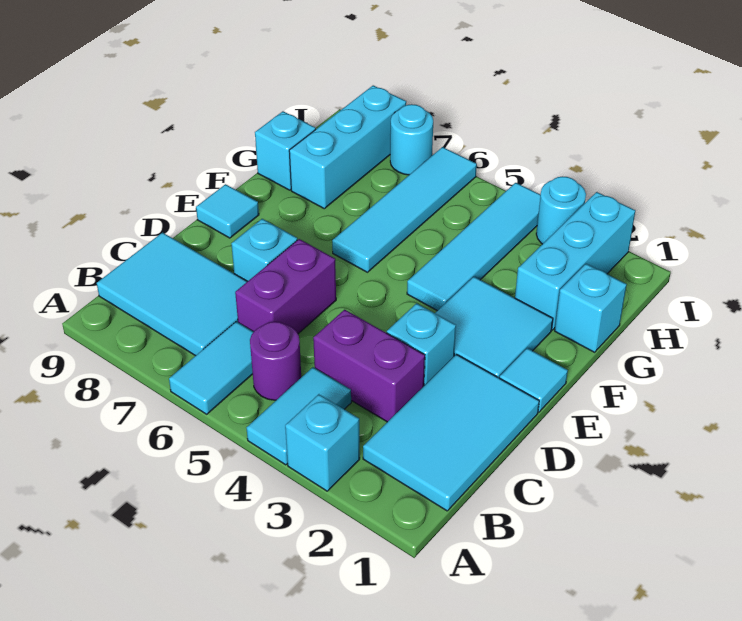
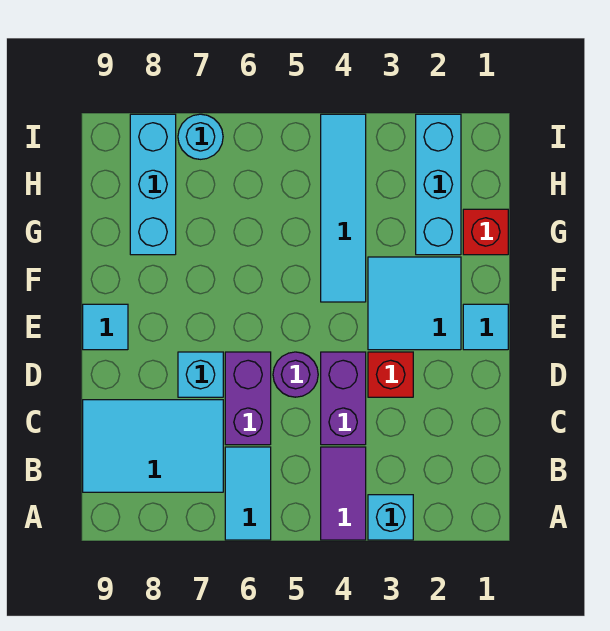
cyan tile A4:B4 level 1 -> purple tile A4:B4 level 1
cyan tile B1:D2 level 1 -> none
purple round brick B5 level 1 -> purple round brick D5 level 1
purple brick C3:C4 level 1 -> purple brick C4:D4 level 1
cyan brick D3 level 1 -> red brick D3 level 1
cyan tile F6:I6 level 1 -> none
cyan brick G1 level 1 -> red brick G1 level 1
cyan brick G9 level 1 -> none
cyan round brick I3 level 1 -> none

